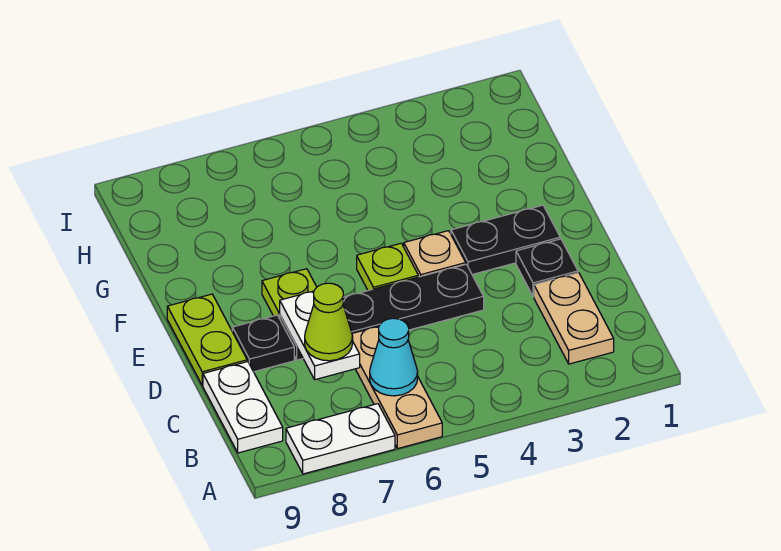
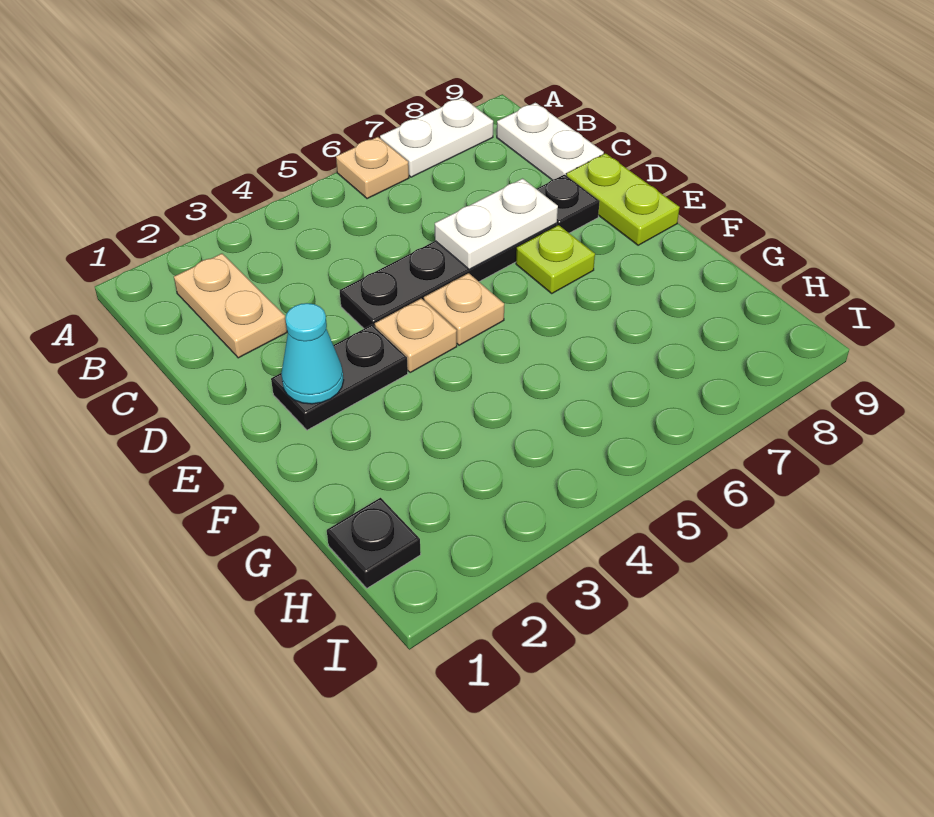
tan plate A6:C6 level 1 -> tan plate A6 level 1
cyan cone B6 level 2 -> cyan cone E2 level 2
white plate C7:D7 level 2 -> white plate D6:D7 level 2
lime cone C7 level 3 -> none
black plate D2 level 1 -> black plate H1 level 1
lime plate E5 level 1 -> tan plate E5 level 1

